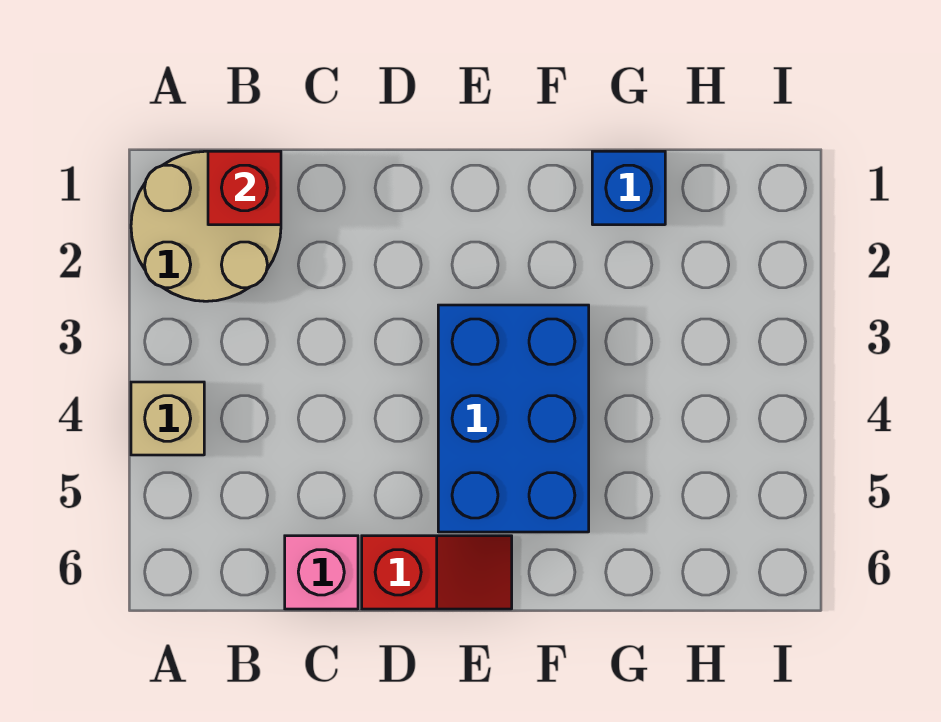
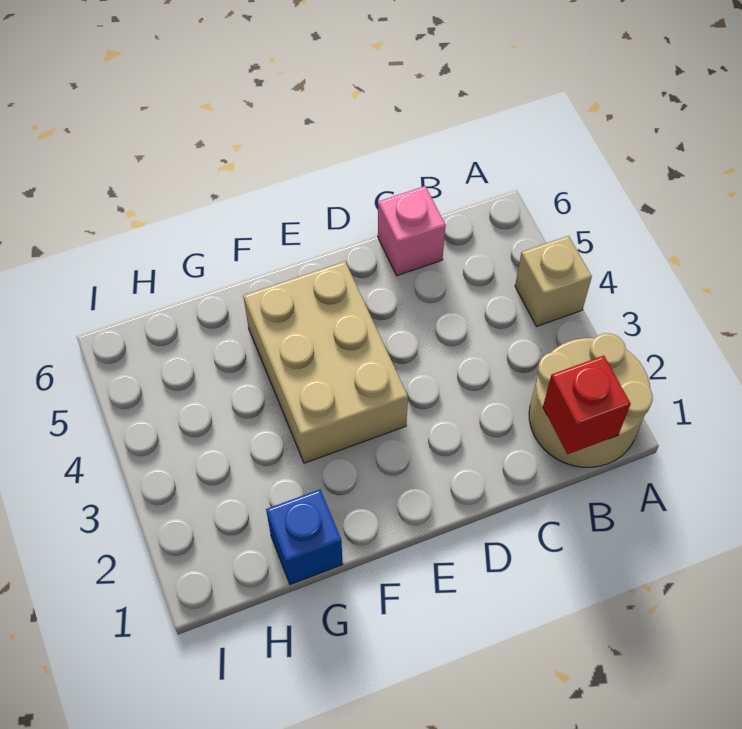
red slope D6:E6 level 1 top D -> none
blue brick E3:F5 level 1 -> tan brick E3:F5 level 1

